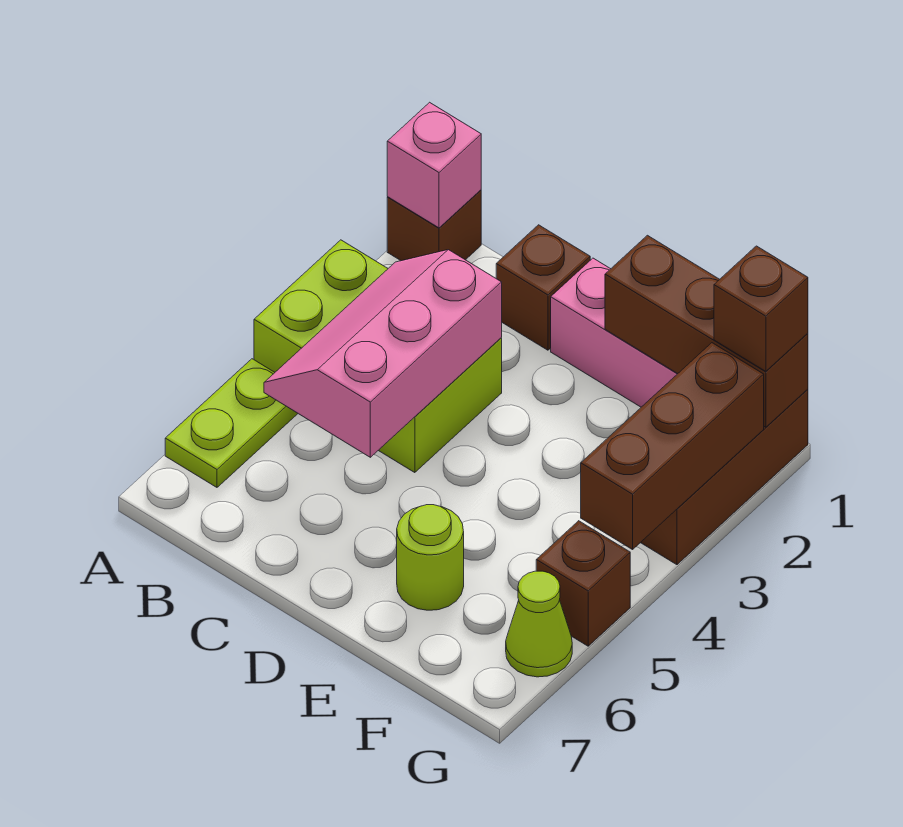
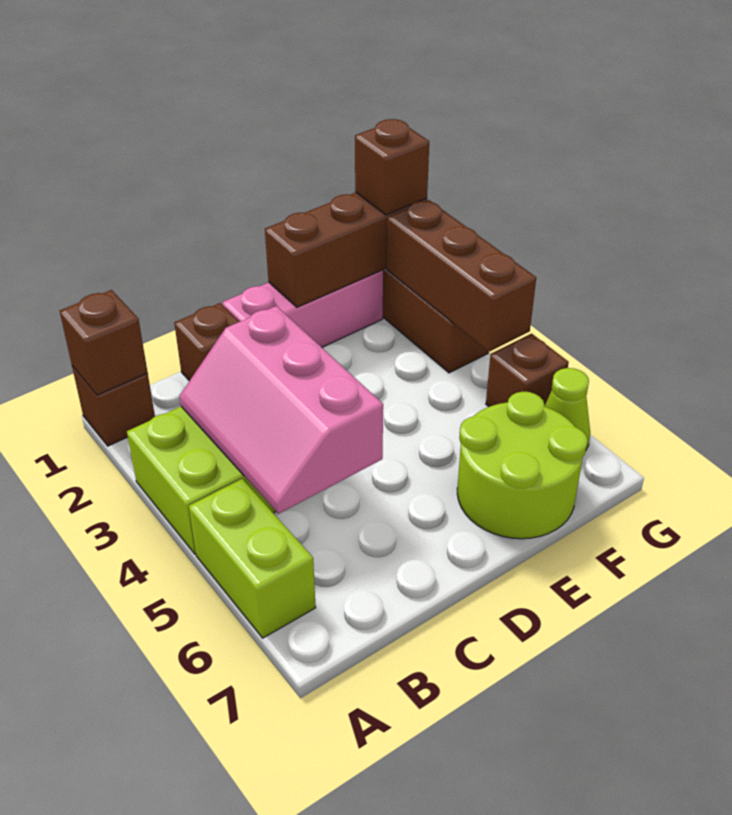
pink brick A1 level 2 -> brown brick A1 level 2
lime plate A5:A6 level 1 -> lime brick A5:A6 level 1
lime round brick E6 level 1 -> lime round brick E6:F7 level 1

